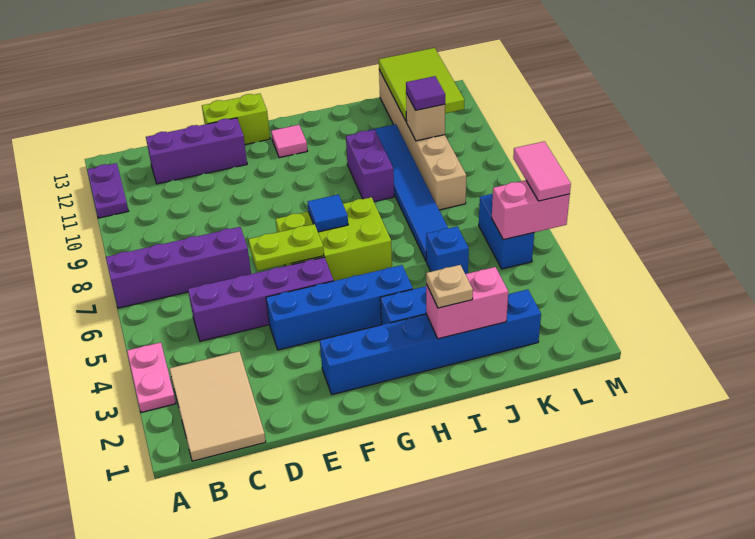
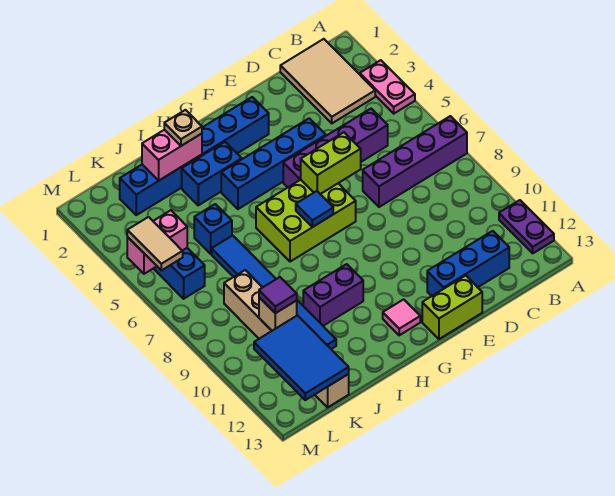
purple brick C12:E12 level 1 -> blue brick C12:E12 level 1
lime plate E6:F6 level 2 -> lime brick E6:F6 level 2
purple brick I9:I10 level 1 -> purple brick H10:I10 level 1
lime tile K11:L13 level 2 -> blue tile K11:L13 level 2
pink tile M5:M6 level 3 -> tan tile M5:M6 level 3

